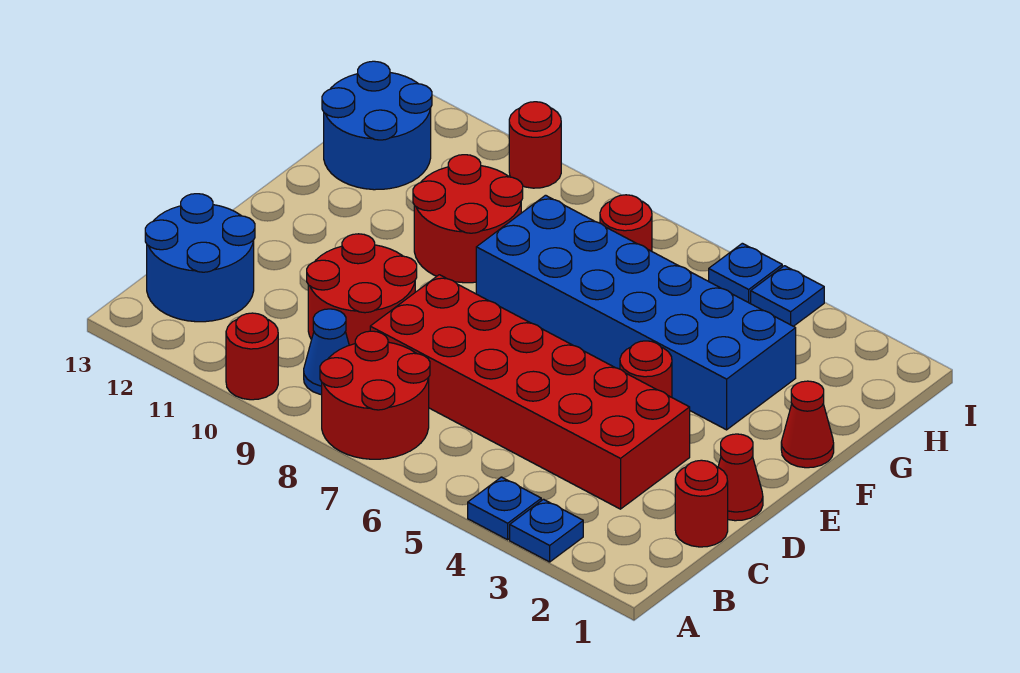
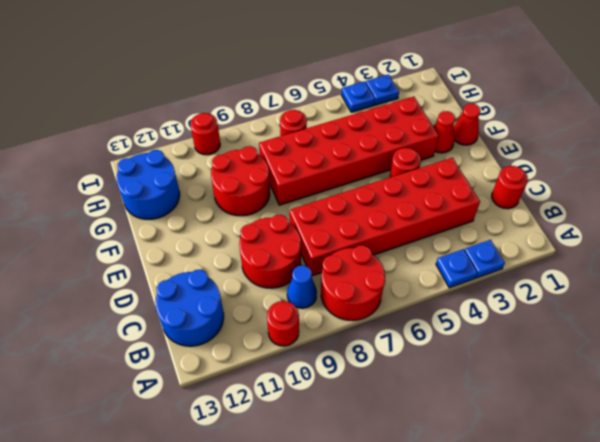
red cone D1 level 1 -> red cone F2 level 1
blue brick F3:G8 level 1 -> red brick F3:G8 level 1
blue plate I5 level 1 -> blue plate I3 level 1

